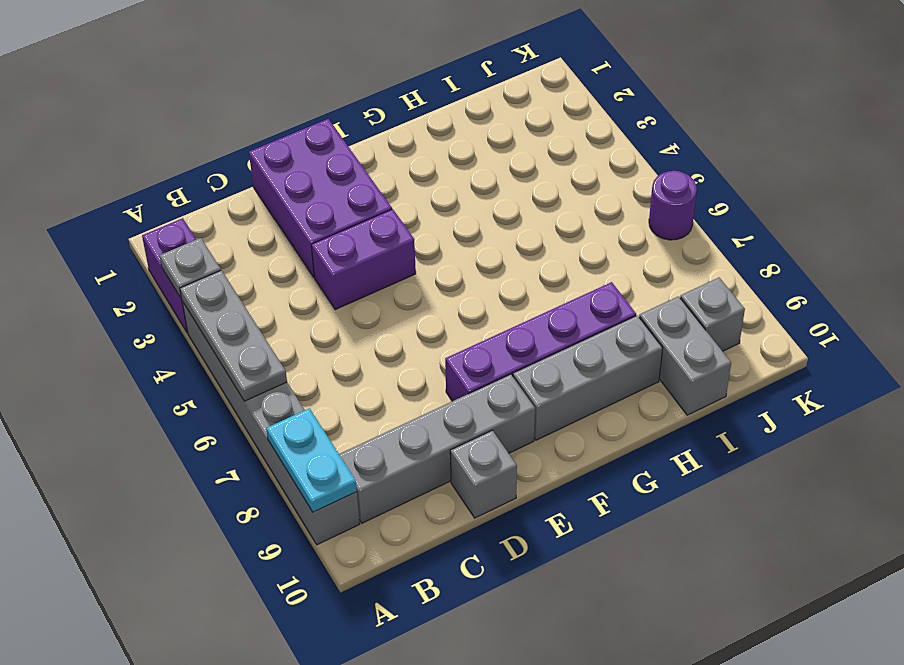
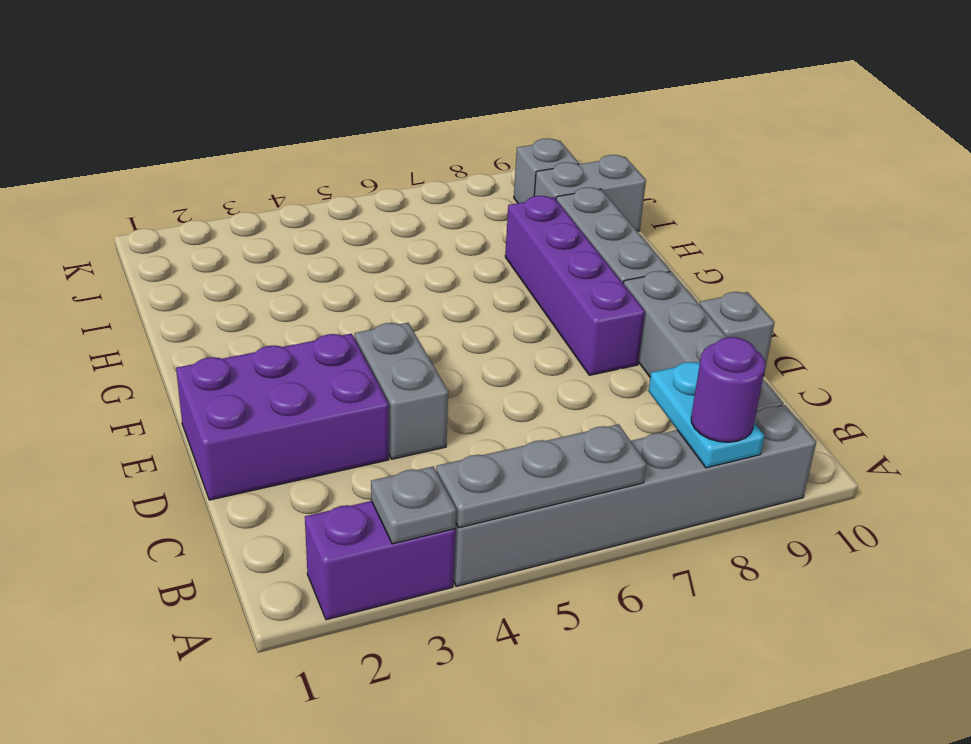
cyan plate A8:A9 level 2 -> cyan plate A8:B8 level 2
purple brick D4:E4 level 1 -> grey brick D4:E4 level 1
purple round brick K6 level 1 -> purple round brick A8 level 3

